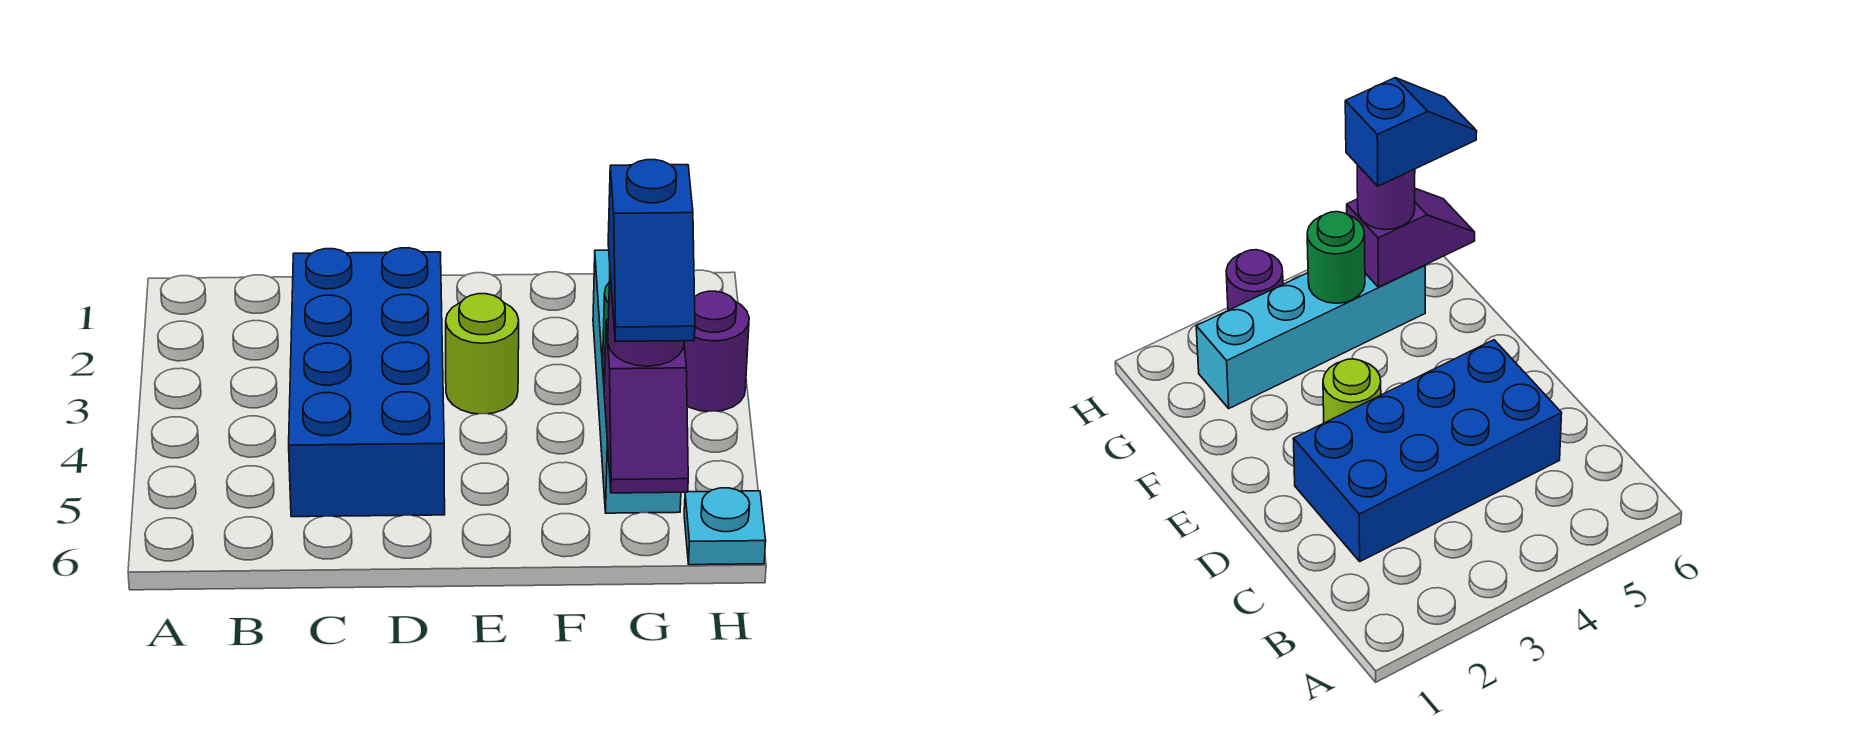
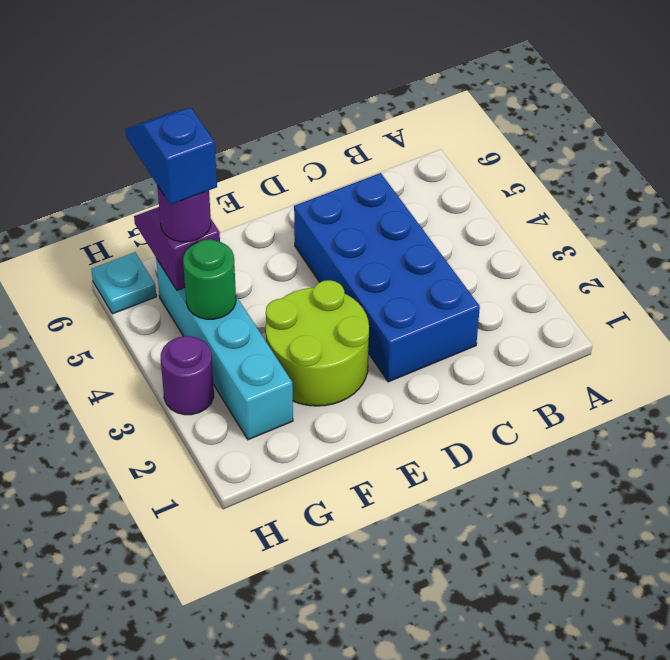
lime round brick E3 level 1 -> lime round brick E2:F3 level 1

